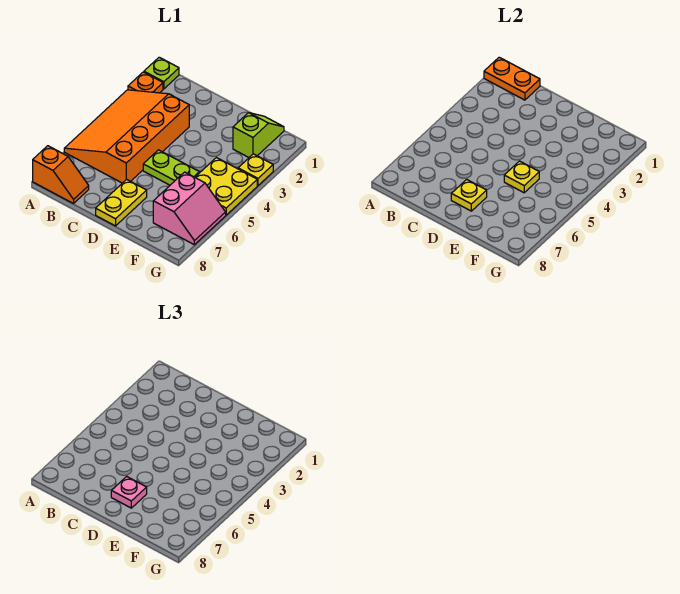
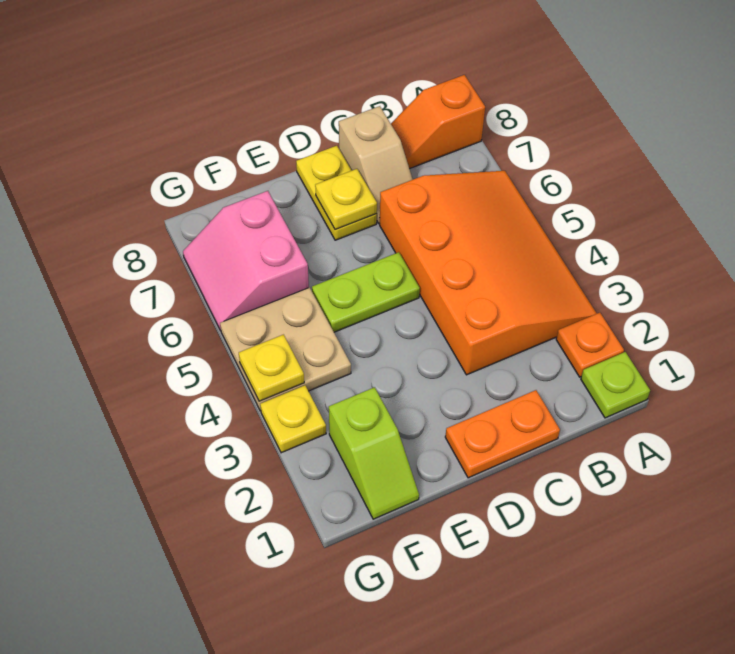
orange plate A1:B1 level 2 -> orange plate C1:D1 level 1
none -> tan slope C7:C8 level 1 top 8
pink plate D7 level 3 -> none
yellow plate E5 level 2 -> yellow plate G4 level 2
yellow plate F4:G5 level 1 -> tan plate F4:G5 level 1

